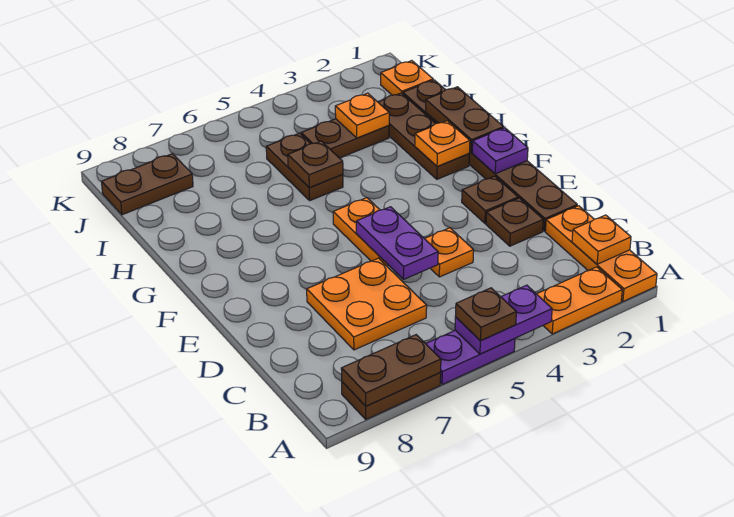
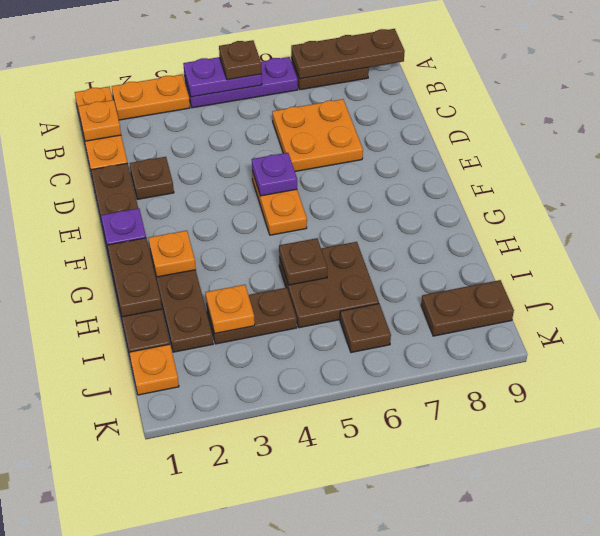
purple plate A5:A6 level 1 -> purple plate A4:A6 level 1
brown plate A7:A8 level 2 -> brown plate A7:A9 level 2
orange plate D4 level 1 -> none
purple plate D5:E5 level 2 -> purple plate E5 level 2
brown plate E2 level 1 -> brown plate J6 level 1
brown plate H5:I5 level 1 -> brown plate H5:I6 level 1

